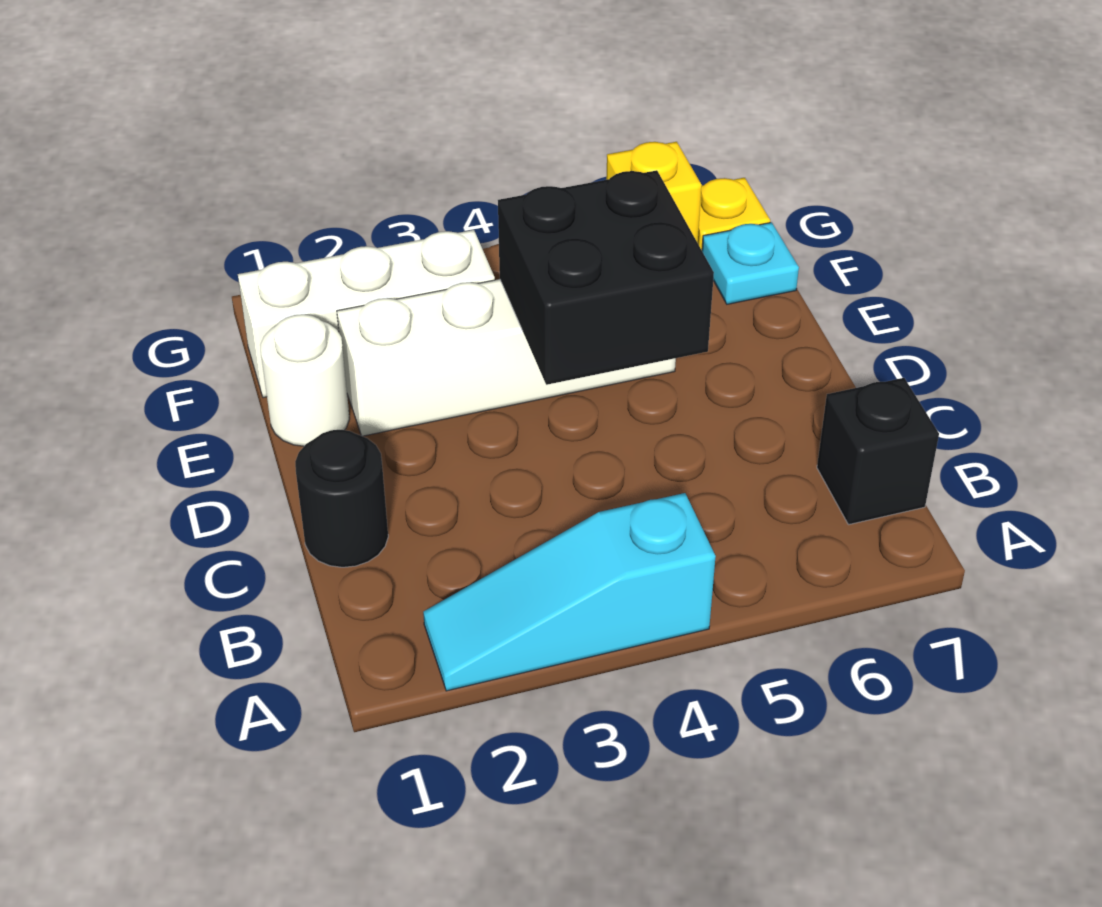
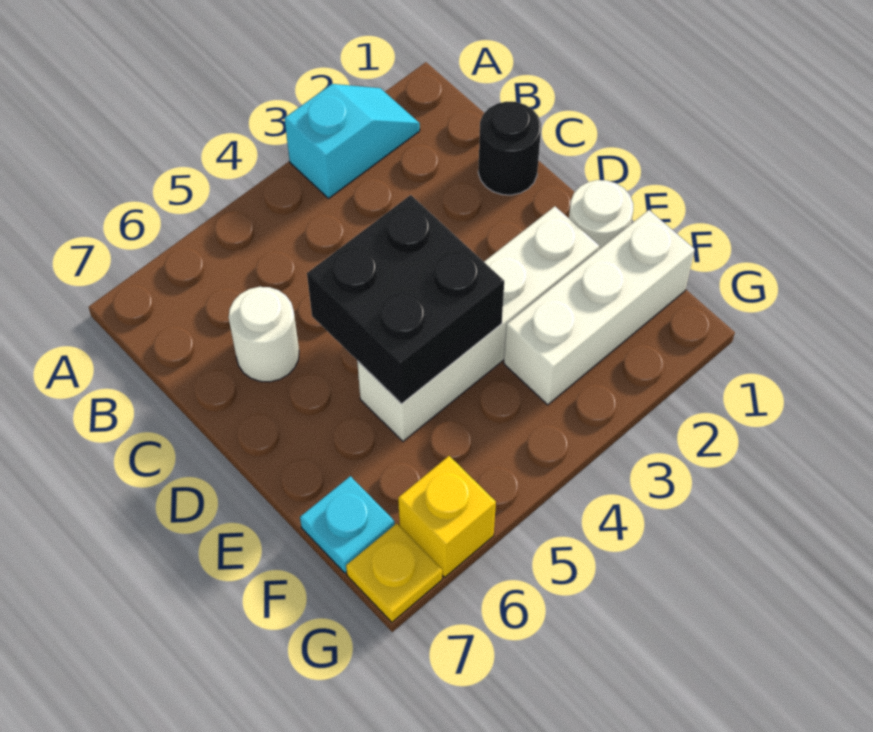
cyan slope A2:A4 level 1 top 4 -> cyan slope A2:A3 level 1 top 3
black brick B7 level 1 -> none
none -> white round brick C6 level 1

